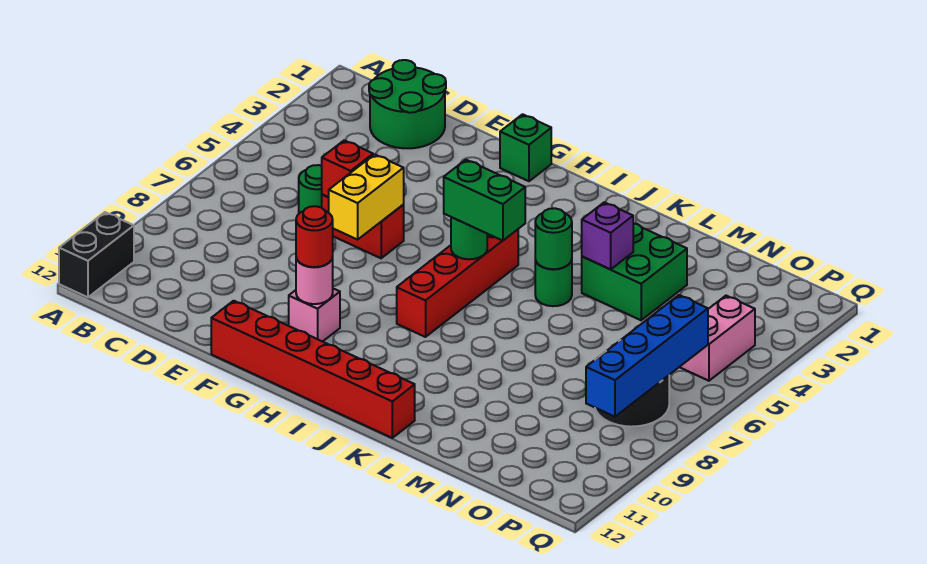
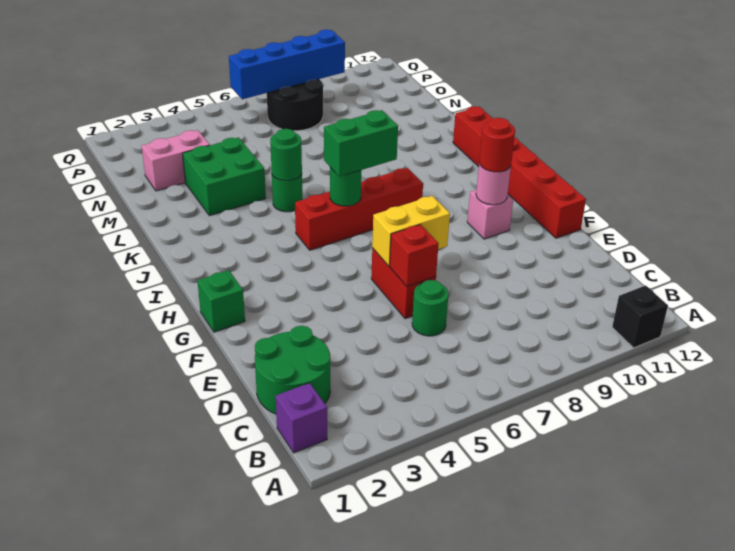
black brick A11:A12 level 1 -> black brick A11 level 1
green brick I6:J6 level 3 -> green brick I6:I7 level 3
purple brick L4 level 2 -> purple brick B1 level 1
pink brick P4:P5 level 1 -> pink brick N2:N3 level 1

